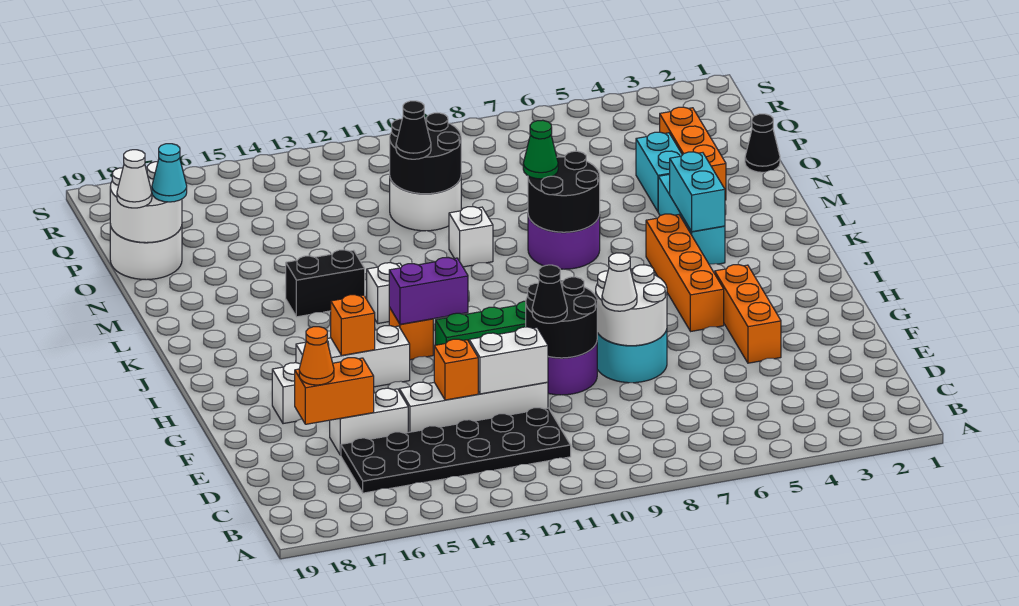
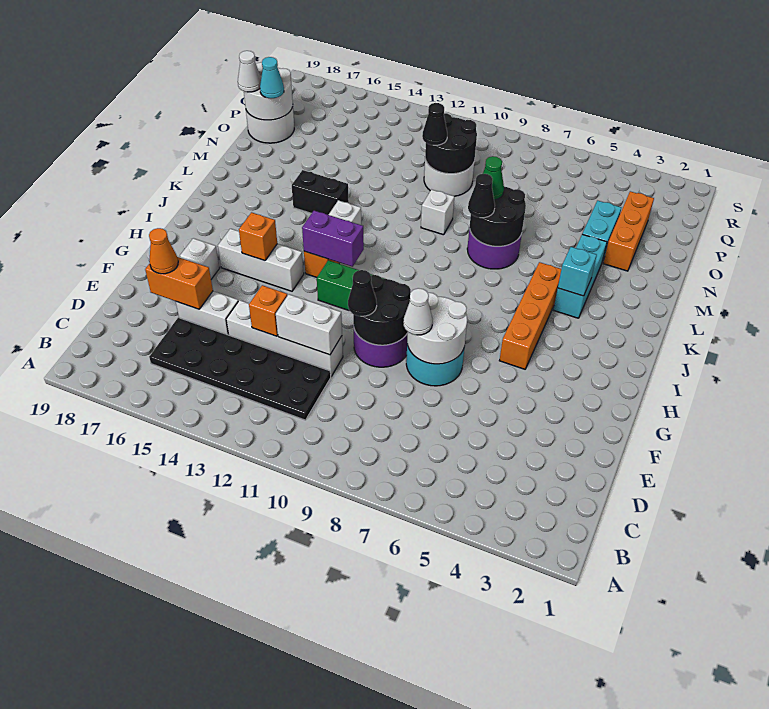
orange brick F4:H4 level 1 -> none
cyan brick K4:L4 level 2 -> cyan brick K4 level 2
black cone O1 level 1 -> black cone L8 level 3

